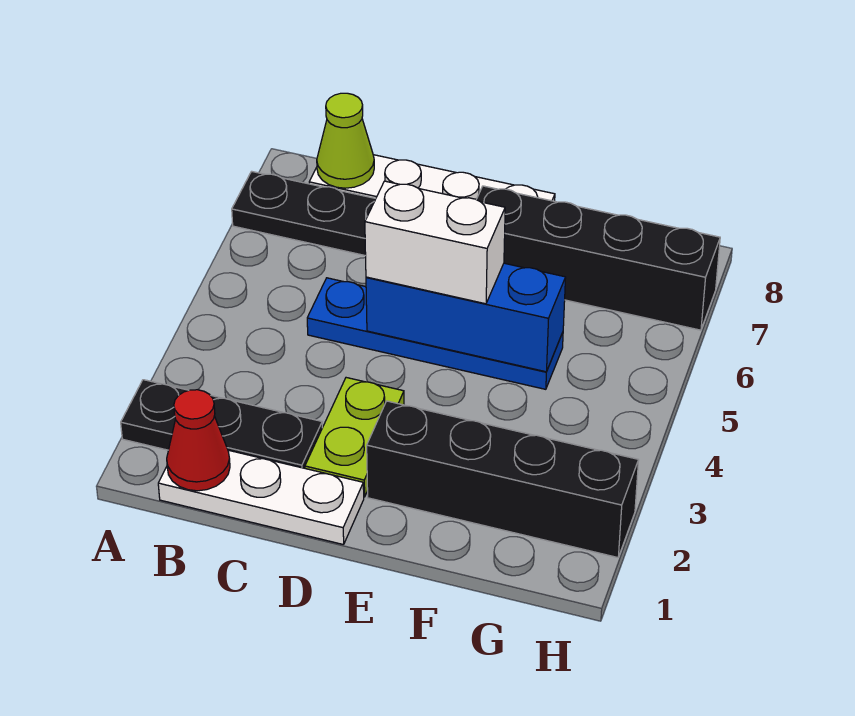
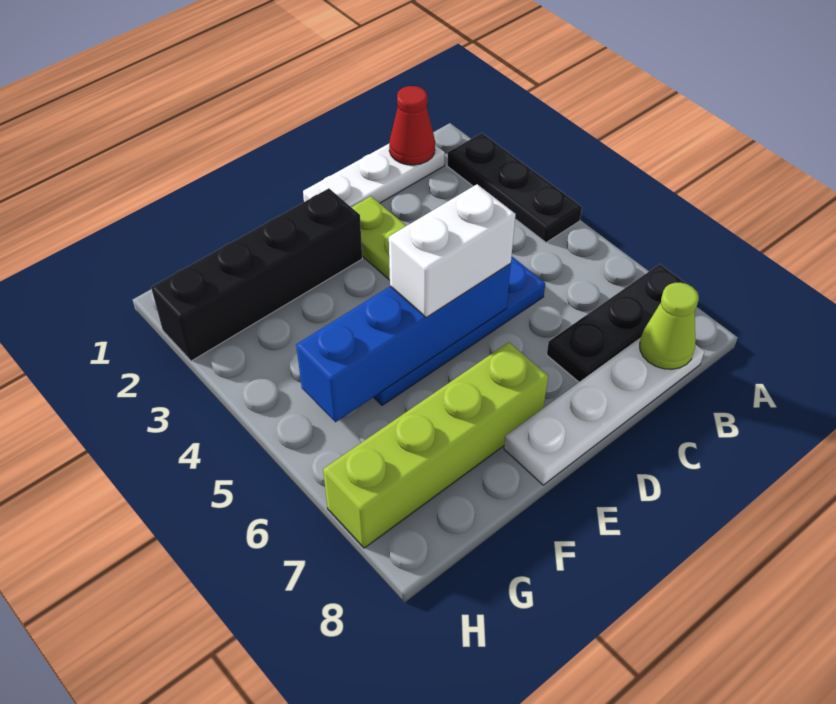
black plate A2:C2 level 1 -> black plate A2:A4 level 1
blue brick D5:F5 level 2 -> blue brick D5:G5 level 2
black brick E7:H7 level 1 -> lime brick E7:H7 level 1

